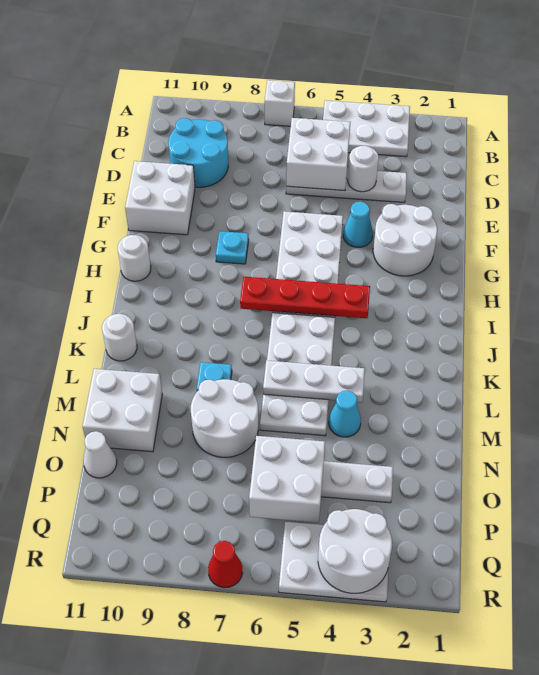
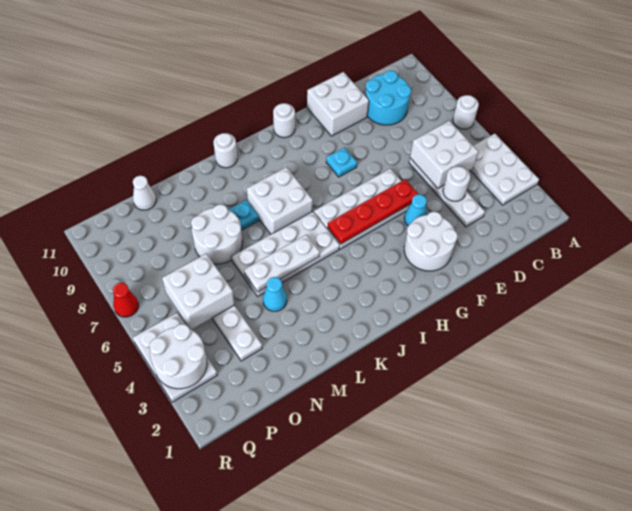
white brick A7 level 1 -> white round brick A7 level 1
red plate I4:I7 level 2 -> red plate F5:I5 level 2
white plate L4:L6 level 2 -> white plate K5:M5 level 2
white brick M10:N11 level 1 -> white brick J7:K8 level 1

